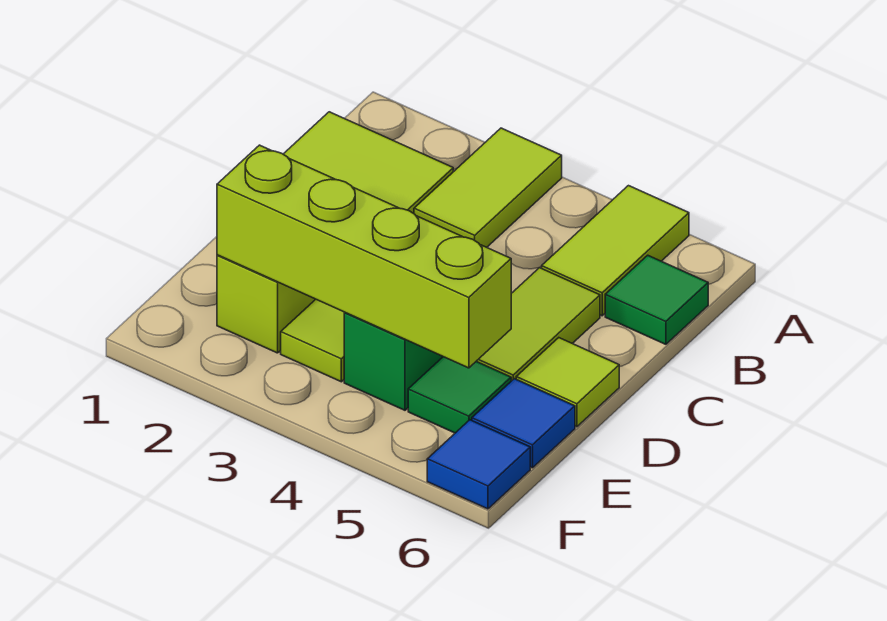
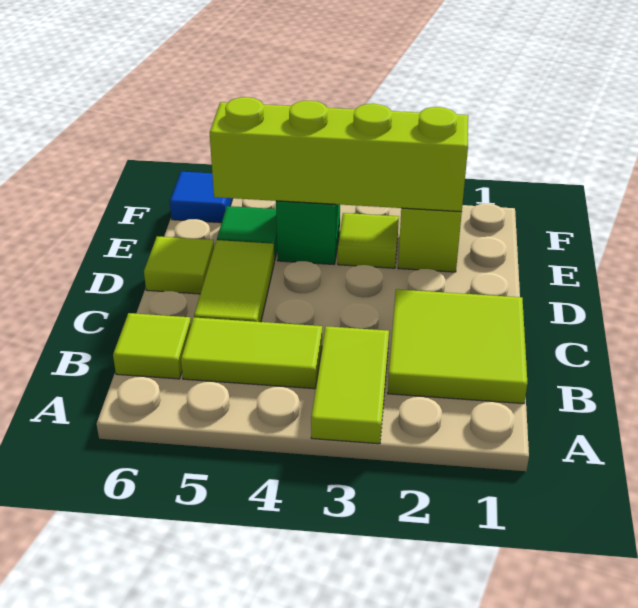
lime tile A5:B5 level 1 -> lime tile B4:B5 level 1
green tile B6 level 1 -> lime tile B6 level 1
blue tile E6 level 1 -> none

